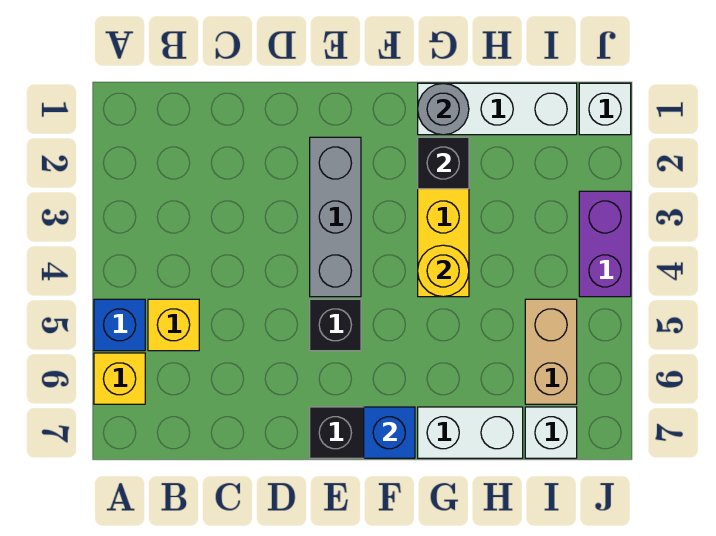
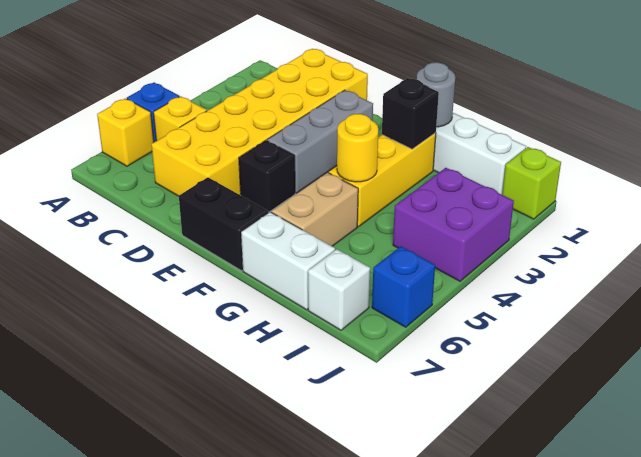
none -> yellow brick C1:D6 level 1
blue brick F7 level 2 -> blue brick J6 level 1
tan brick I5:I6 level 1 -> tan brick G5:G6 level 1
white brick J1 level 1 -> lime brick J1 level 1
purple brick J3:J4 level 1 -> purple brick I3:J4 level 1

